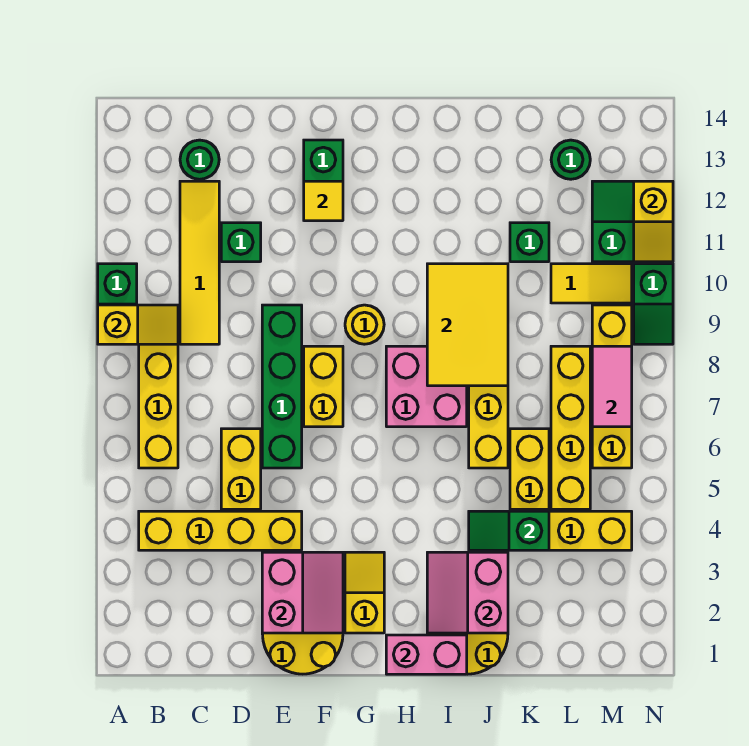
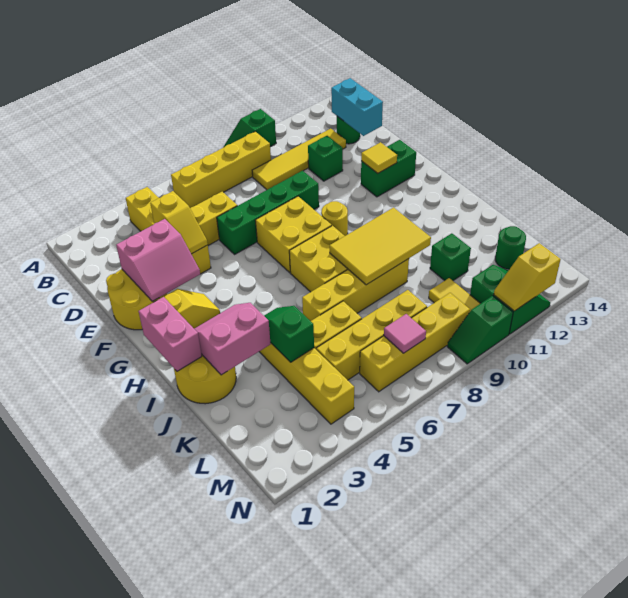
yellow slope A9:B9 level 2 top A -> yellow slope D4:E4 level 2 top D
none -> cyan brick C13:D13 level 2
yellow brick F7:F8 level 1 -> yellow brick F7:G8 level 1
pink brick H7:I8 level 1 -> yellow brick H7:I8 level 1
pink tile M7:M8 level 2 -> pink tile M7 level 2

